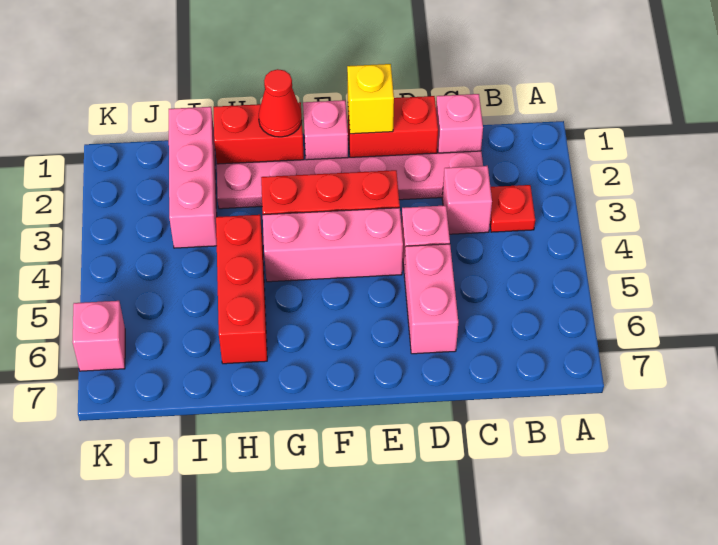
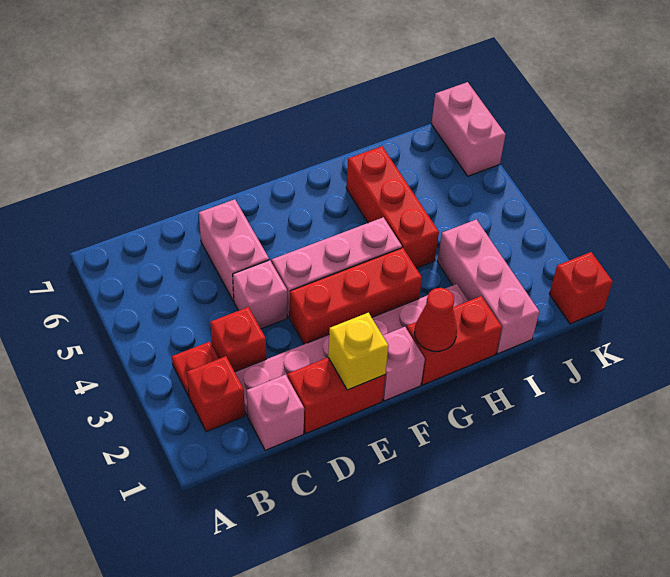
none -> red brick B2 level 1
pink brick C3 level 1 -> red brick C3 level 1
none -> red brick K1 level 1
pink brick K6 level 1 -> pink brick K6:K7 level 1

